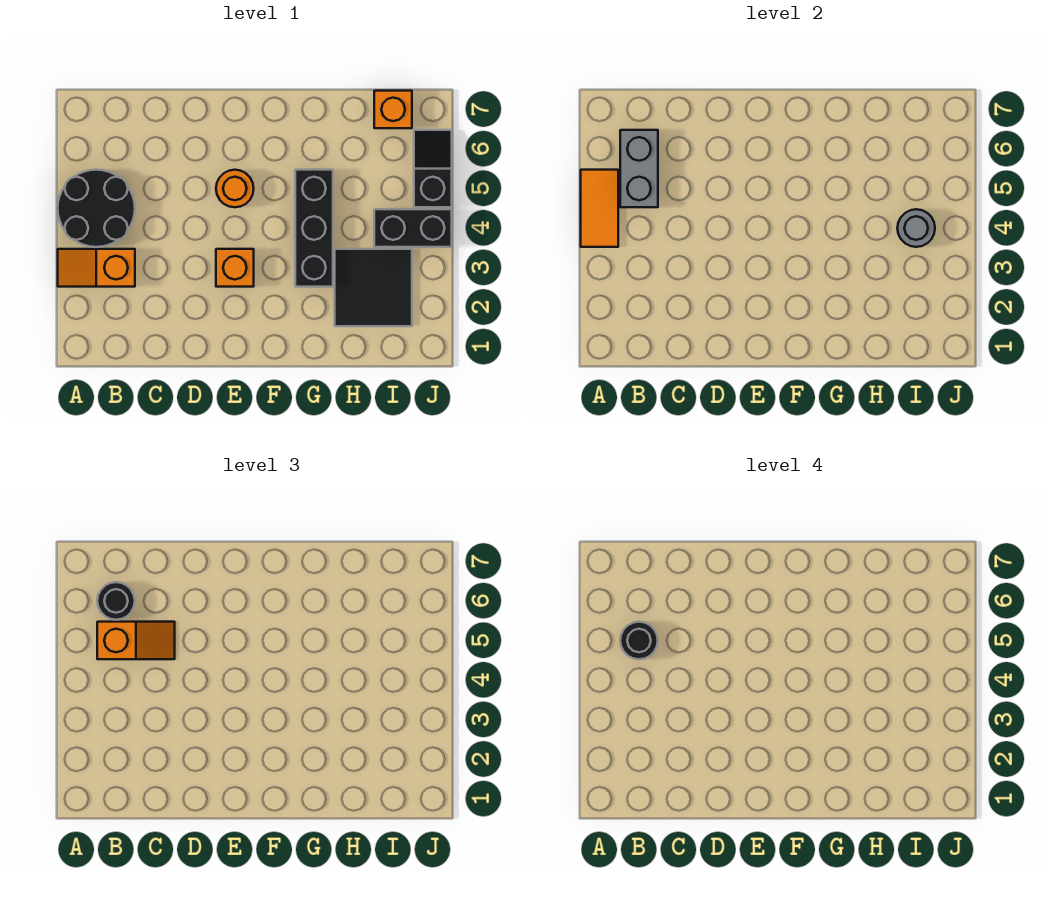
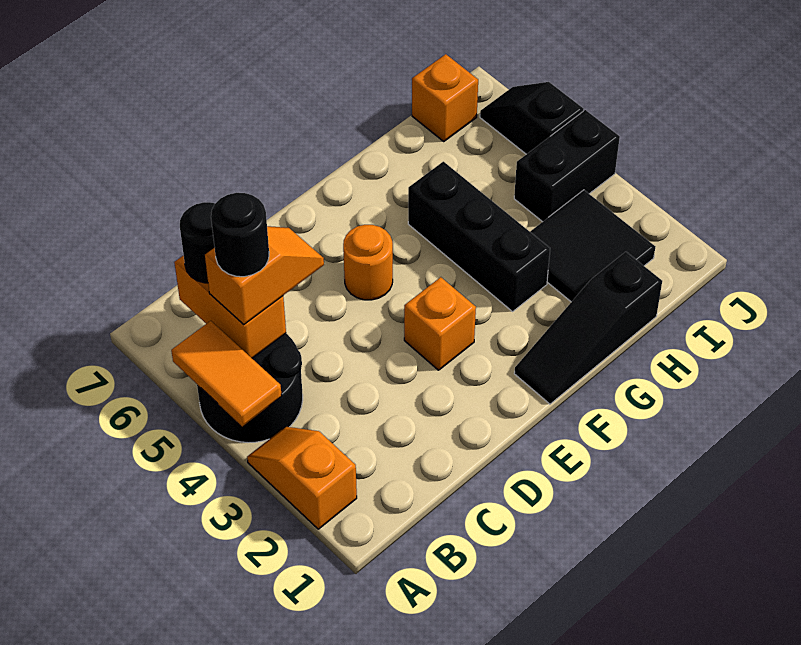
orange slope A3:B3 level 1 top B -> orange slope A2:A3 level 1 top 2
grey brick B5:B6 level 2 -> orange brick B5:B6 level 2
none -> black slope F1:H1 level 1 top H
grey round brick I4 level 2 -> none

